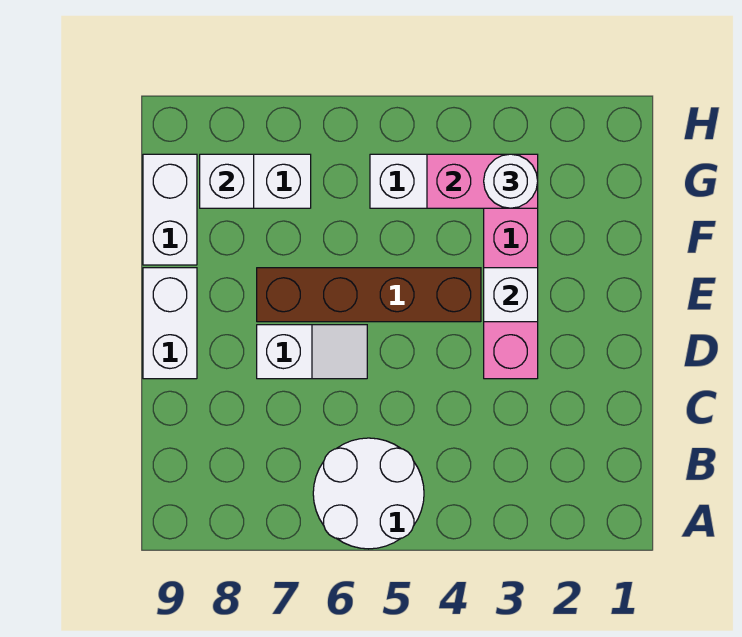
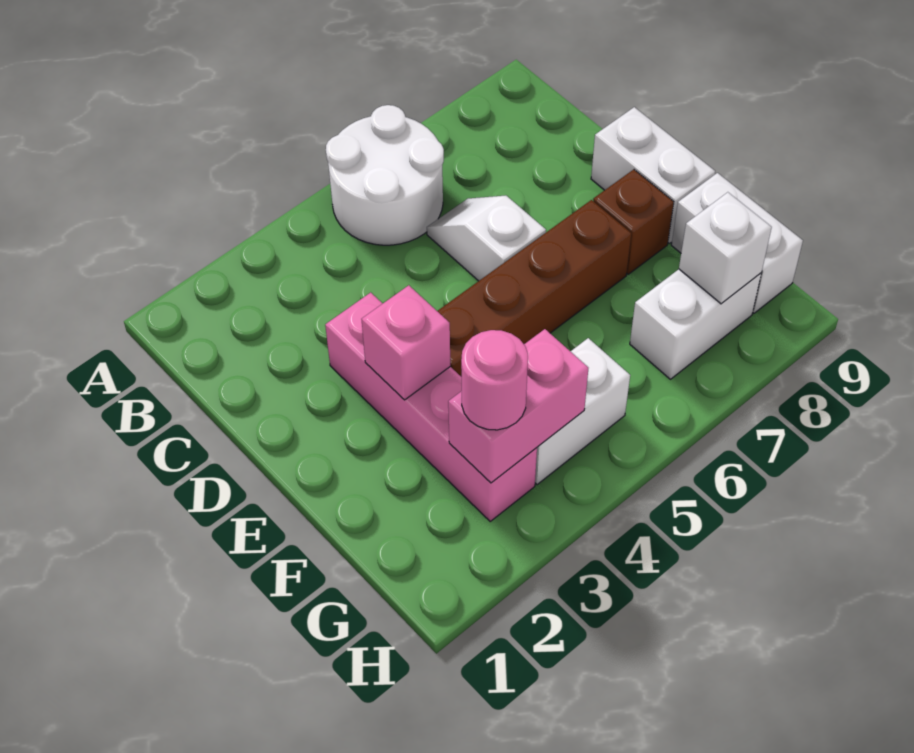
white slope D6:D7 level 1 top 7 -> white slope C6:D6 level 1 top D
white brick E3 level 2 -> pink brick E3 level 2
none -> brown brick E8 level 1
white round brick G3 level 3 -> pink round brick G3 level 3

